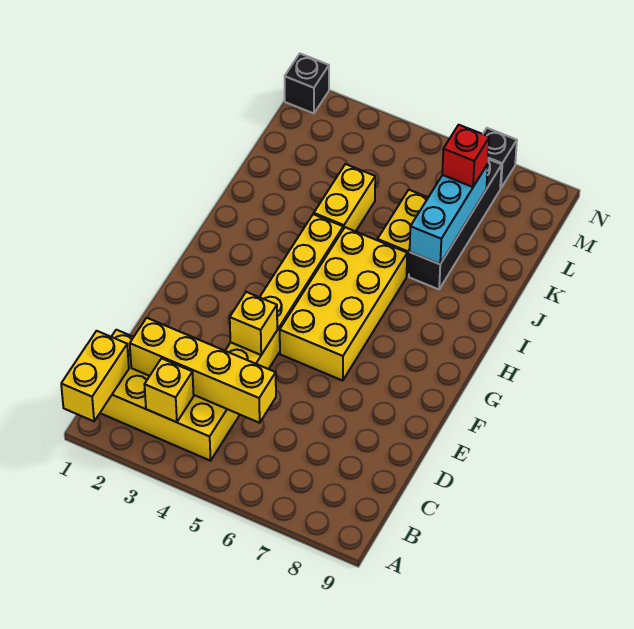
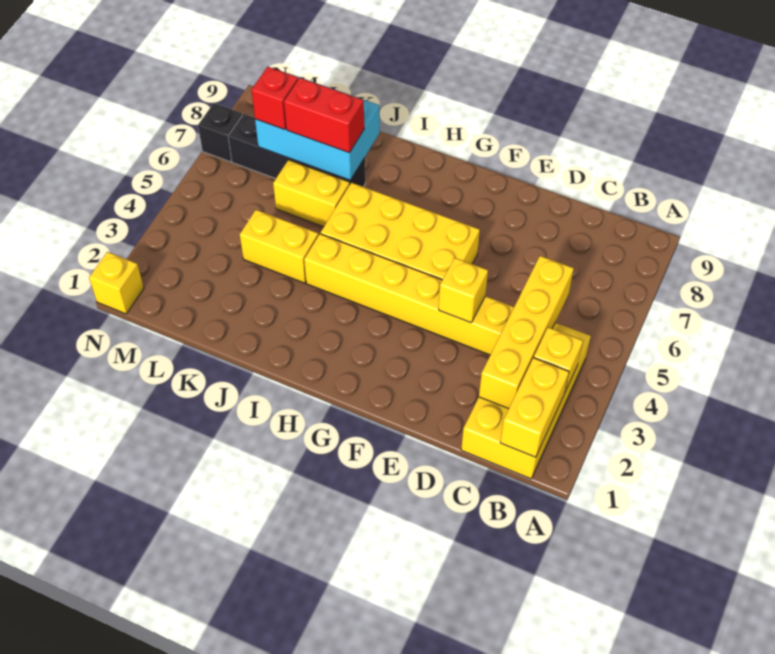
yellow brick A1:B1 level 2 -> yellow brick B1:B2 level 2
cyan brick J7:L7 level 2 -> cyan brick J7:L8 level 2
none -> red brick J7:K7 level 3
black brick N1 level 1 -> yellow brick N1 level 1

